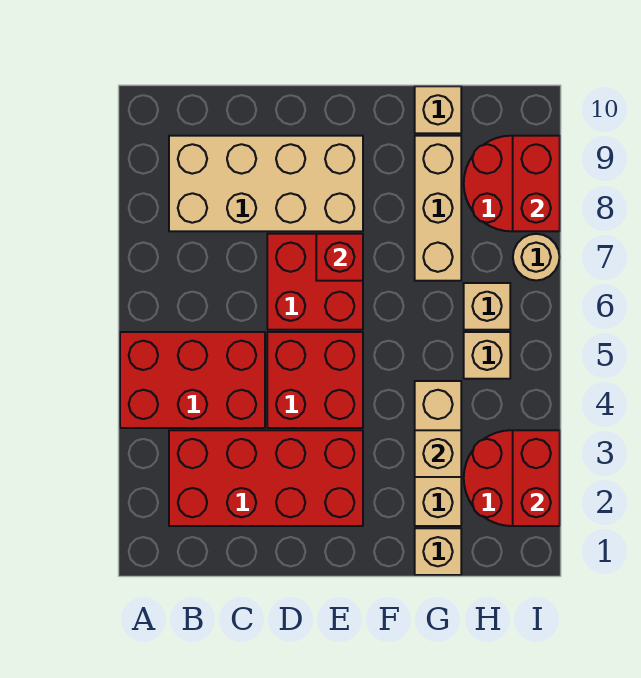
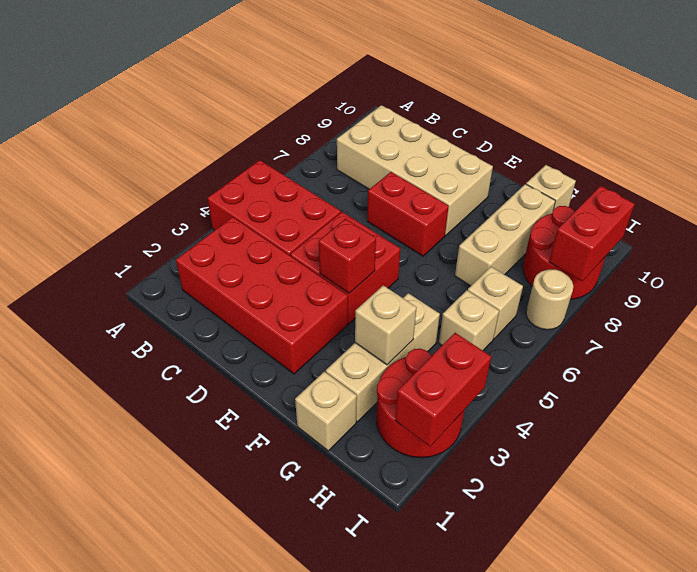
red brick D6:E7 level 1 -> red brick D7:E7 level 1
red brick E7 level 2 -> red brick E4 level 2

